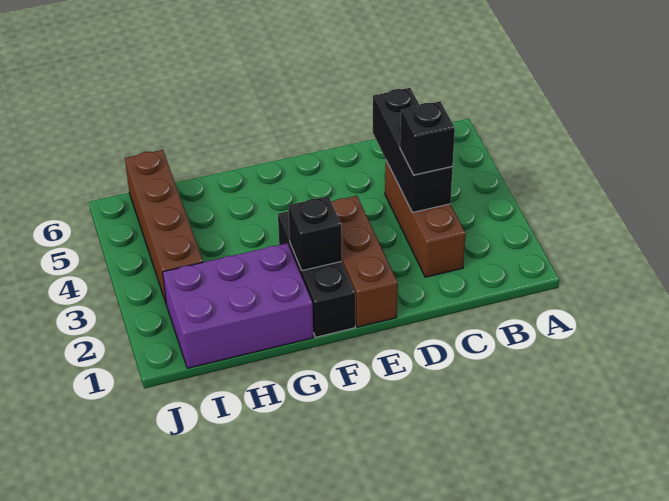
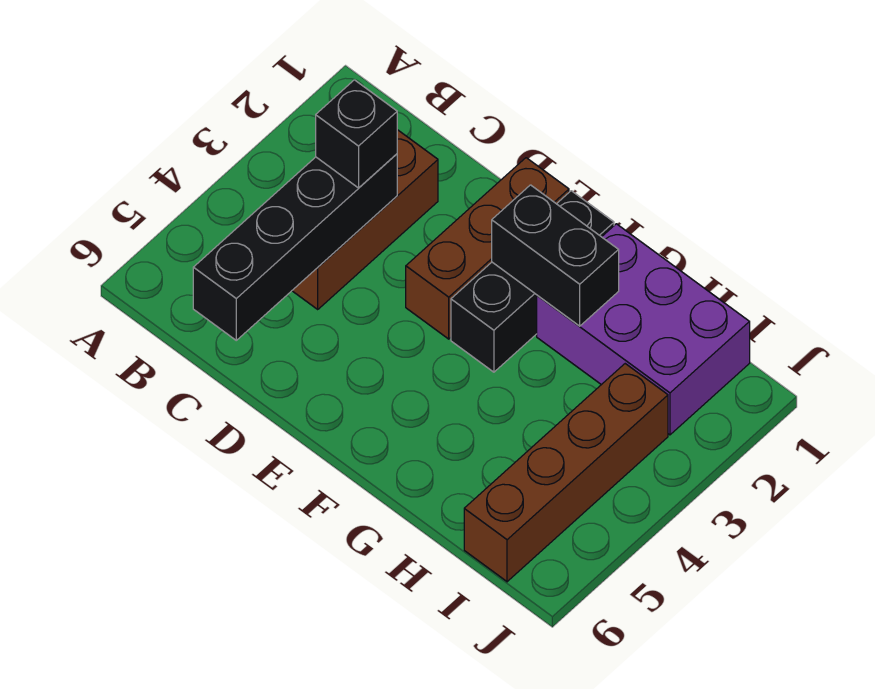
black brick C3:C5 level 2 -> black brick C3:C6 level 2
black brick F2 level 2 -> black brick F2:G2 level 2

